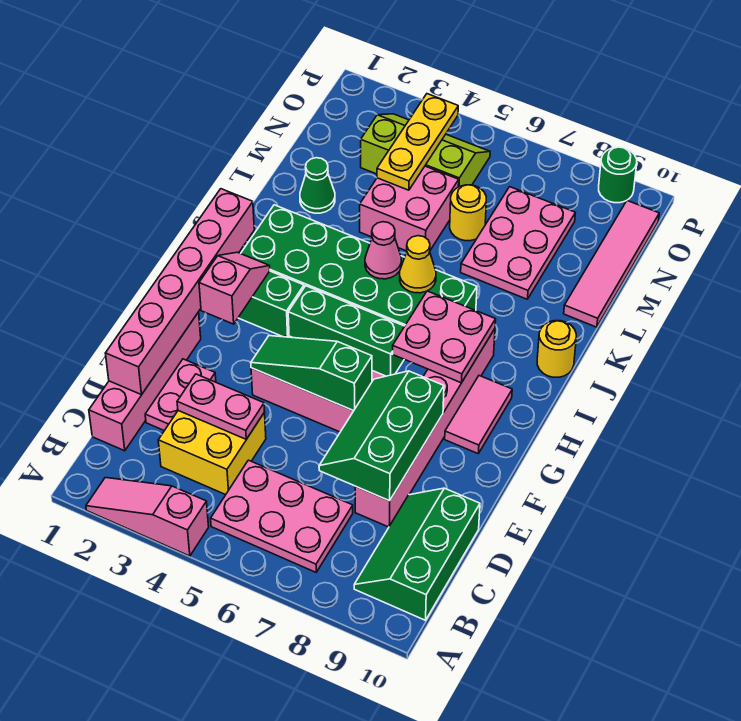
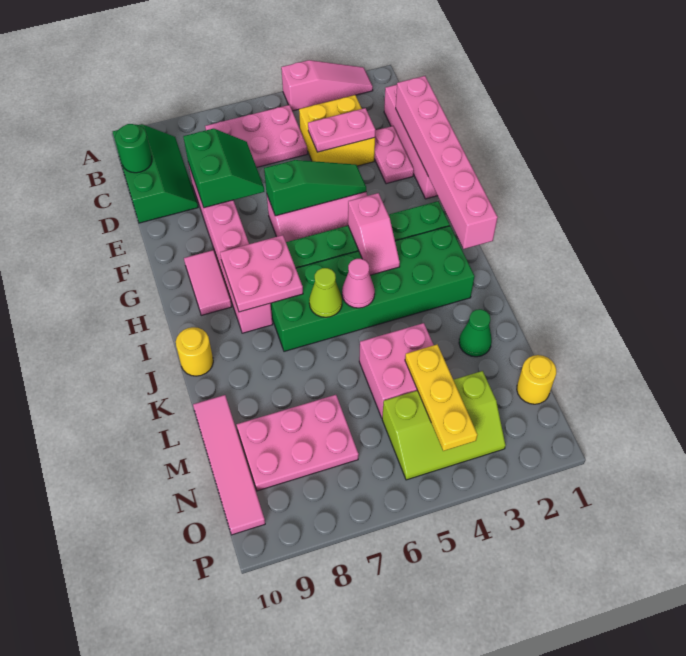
green slope D7:F8 level 2 top 8 -> green slope D7:E8 level 2 top 8
pink slope G2:H2 level 2 top G -> pink slope H4:I4 level 2 top H
yellow cone J6 level 2 -> lime cone J6 level 2
pink plate L7:N8 level 1 -> pink plate M7:N9 level 1
yellow round brick M6 level 1 -> yellow round brick N1 level 1
green round brick P9 level 1 -> green round brick C10 level 2

